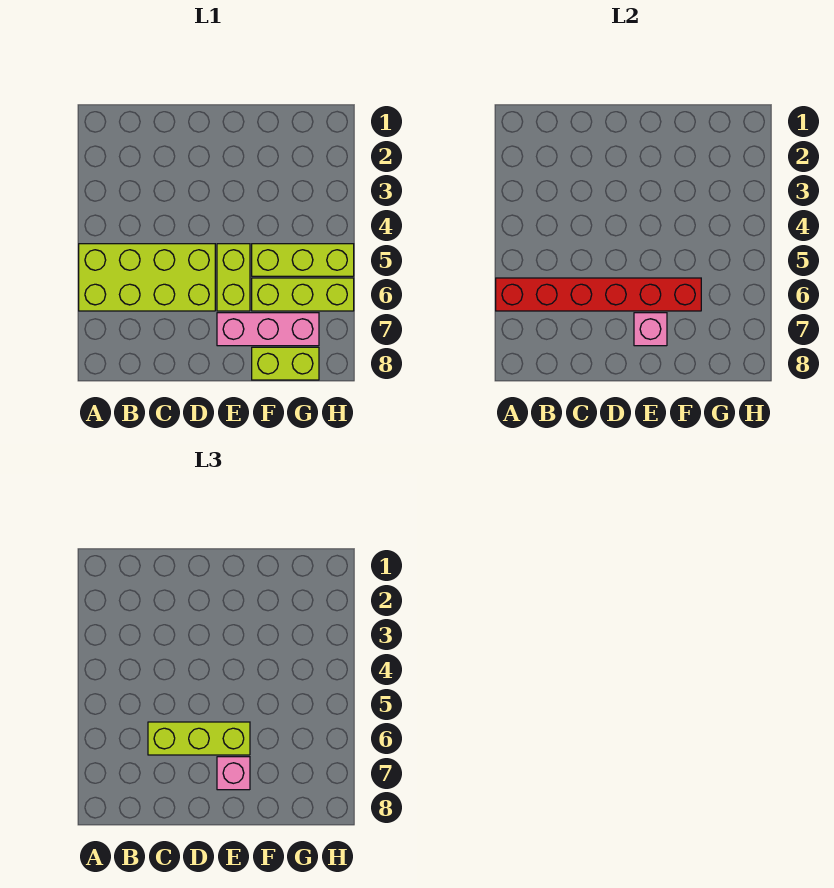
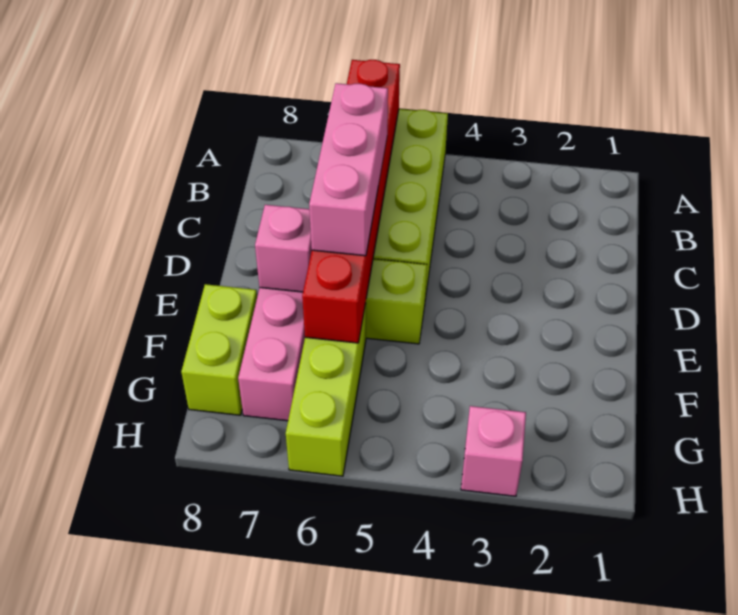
lime brick C6:E6 level 3 -> pink brick C6:E6 level 3
pink brick E7 level 3 -> pink brick H3 level 1
lime brick F5:H5 level 1 -> none

